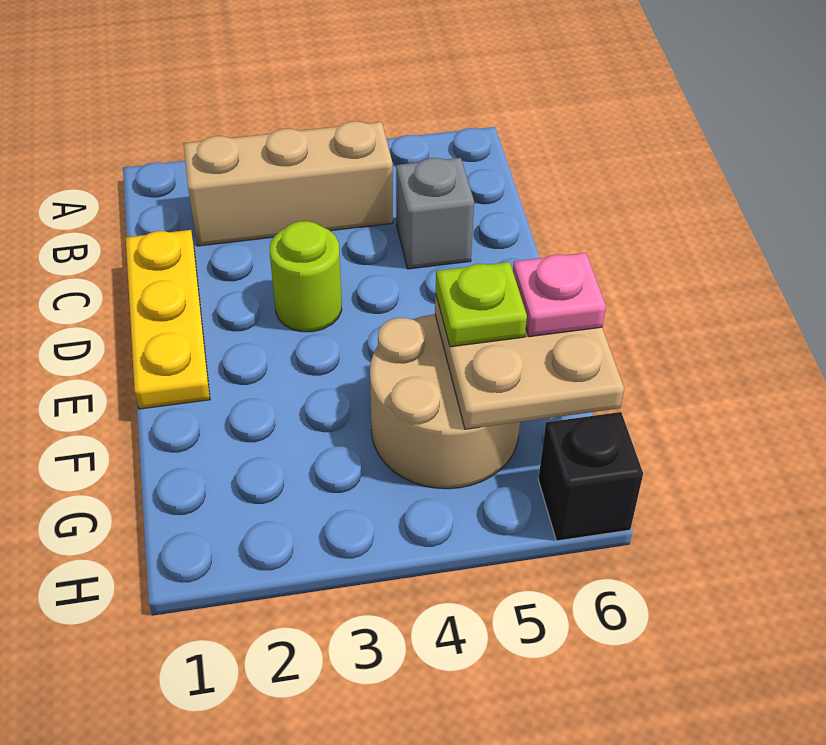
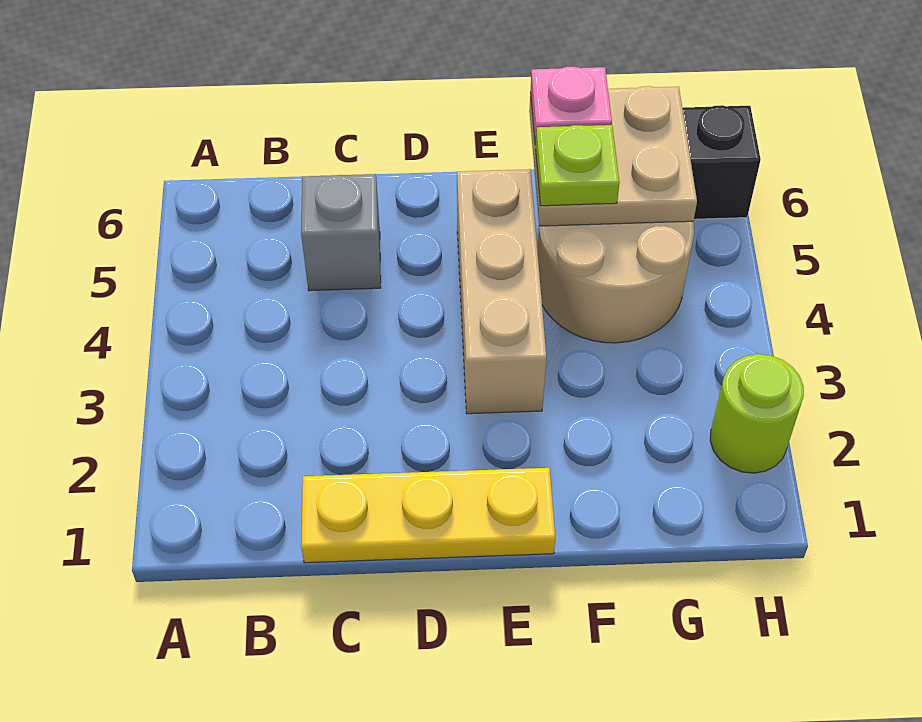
tan brick B2:B4 level 1 -> tan brick E3:E5 level 1
lime round brick D3 level 1 -> lime round brick H2 level 1

